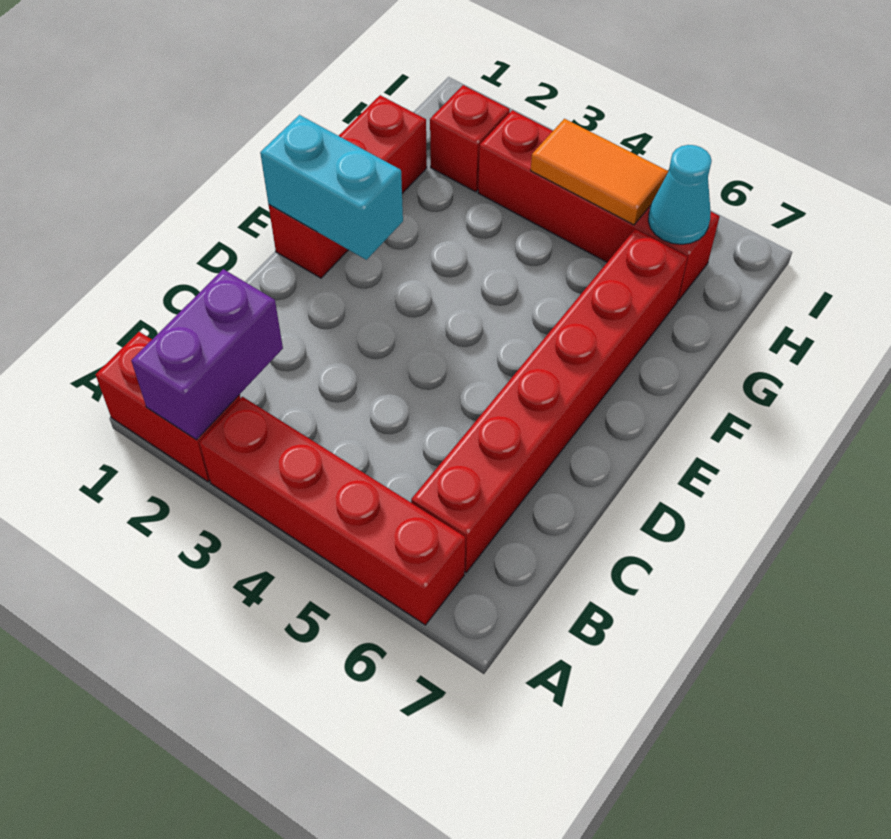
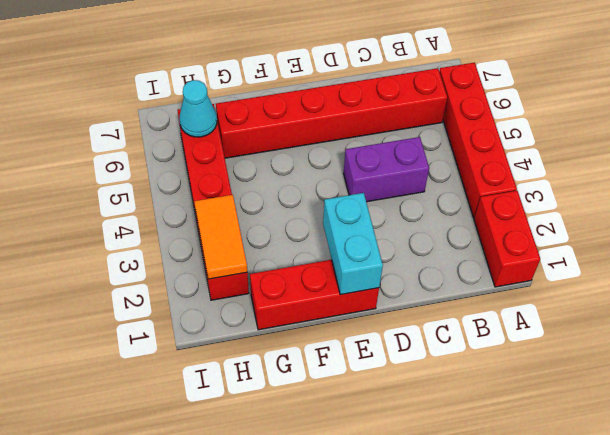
purple brick A2:B2 level 2 -> purple brick C4:D4 level 1
orange tile H4:H5 level 2 -> orange tile H2:H3 level 2

